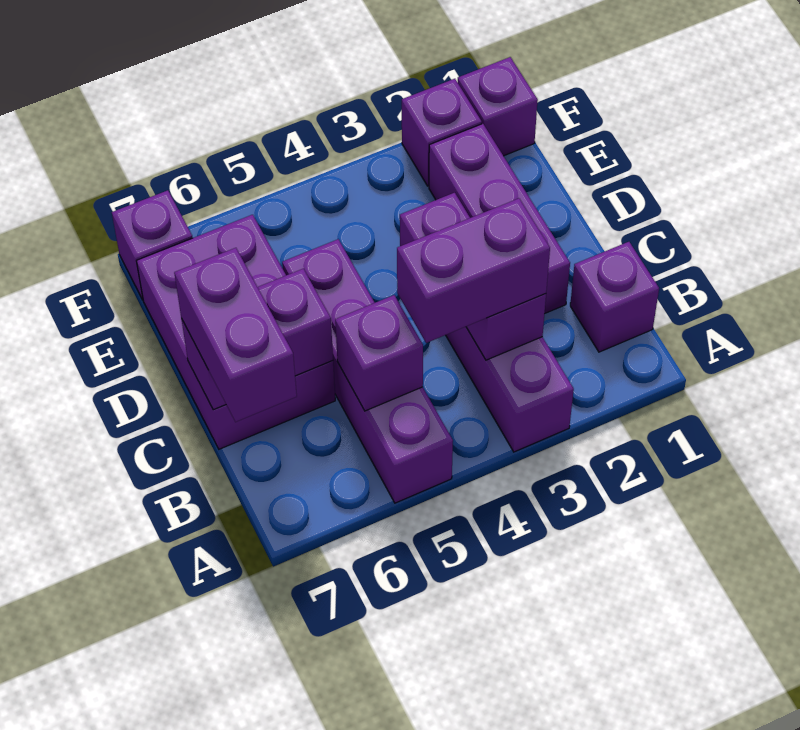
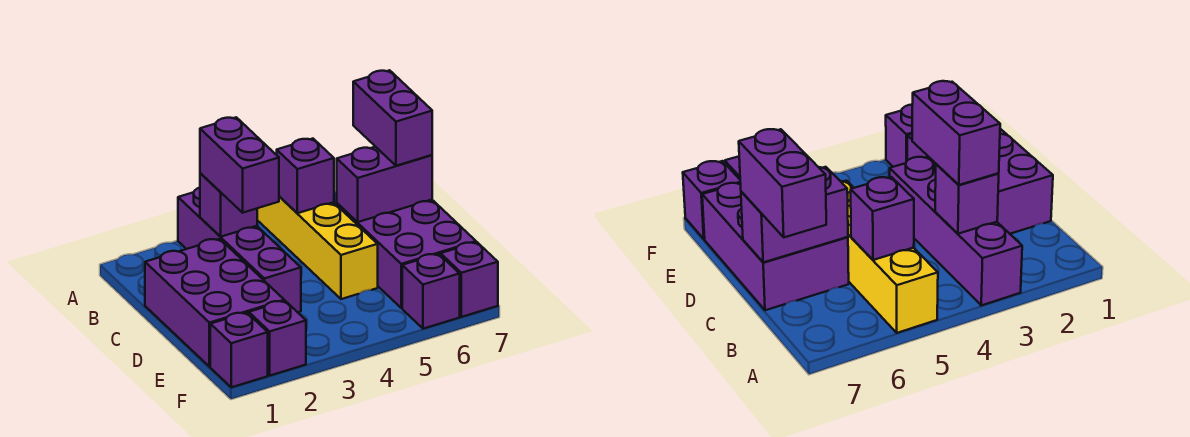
purple brick A5:D5 level 1 -> yellow brick A5:D5 level 1
purple brick B1 level 1 -> purple brick F6 level 1
purple brick B3:B4 level 3 -> purple brick B3:C3 level 3
purple brick C2:E2 level 1 -> purple brick C1:E2 level 1

